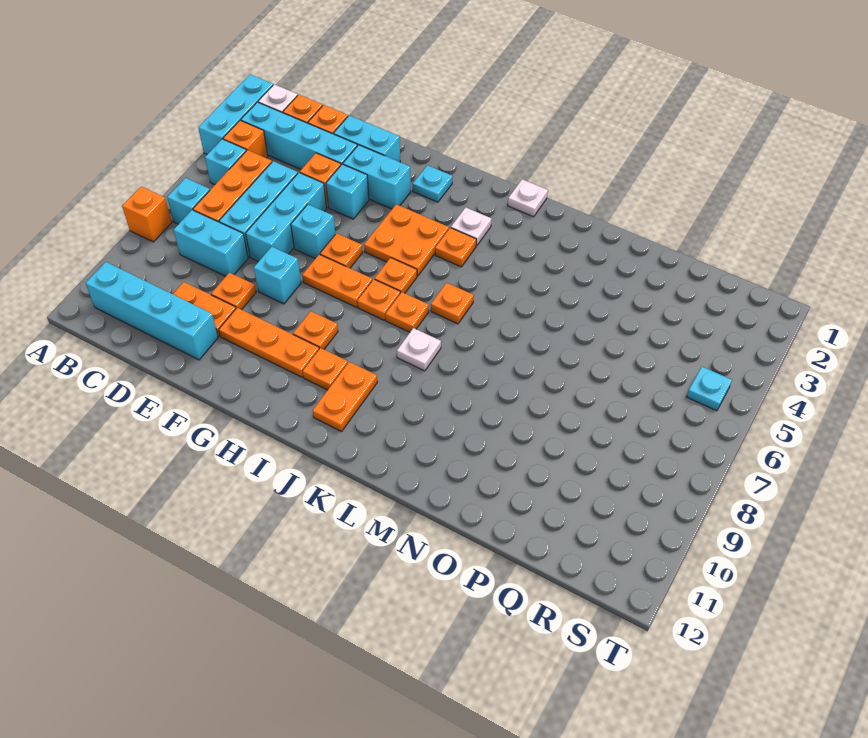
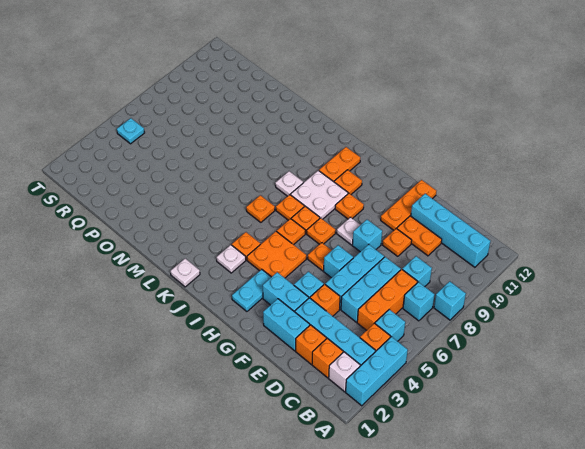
orange brick A8 level 1 -> cyan brick A8 level 1
cyan brick C8:D8 level 1 -> cyan brick C8 level 1
orange plate F10:H10 level 1 -> orange plate F10:F12 level 1
orange plate G7:H7 level 1 -> orange plate H7 level 1
none -> white plate G8 level 1
cyan plate H2 level 1 -> cyan plate H2:H3 level 1
none -> white plate I8:J9 level 1

